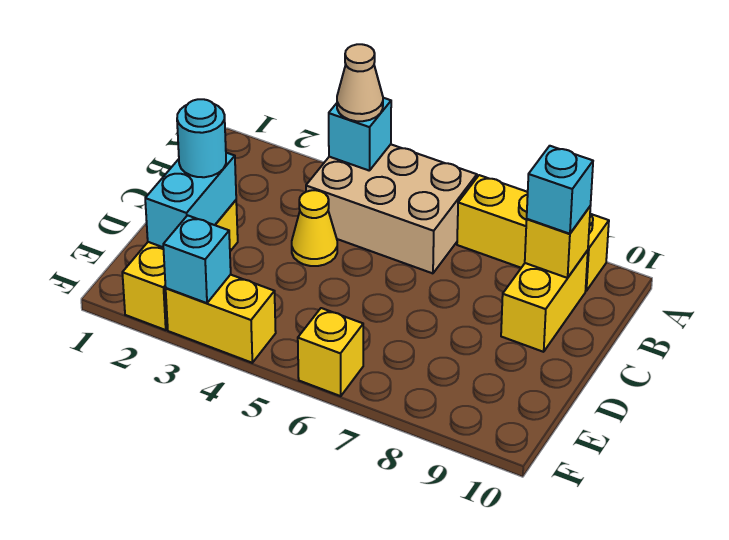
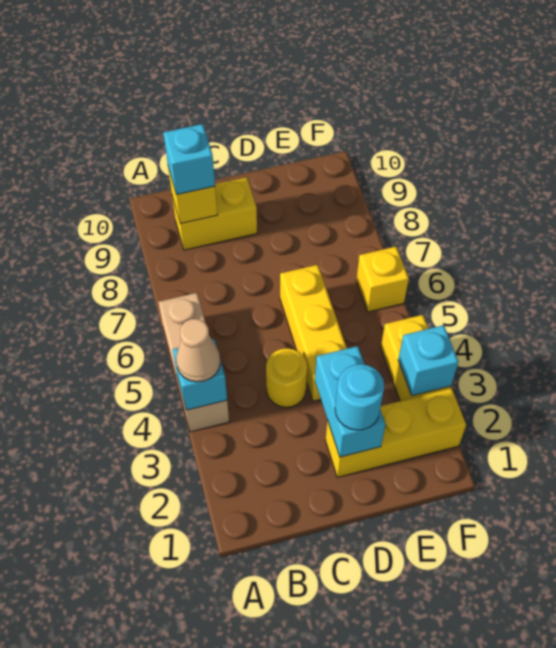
tan brick A4:B6 level 1 -> tan brick A4:A6 level 1
yellow brick A7:A9 level 1 -> yellow brick D4:D6 level 1
yellow cone C4 level 1 -> yellow round brick C4 level 1
cyan brick D2:E2 level 2 -> cyan brick D2:D3 level 2

